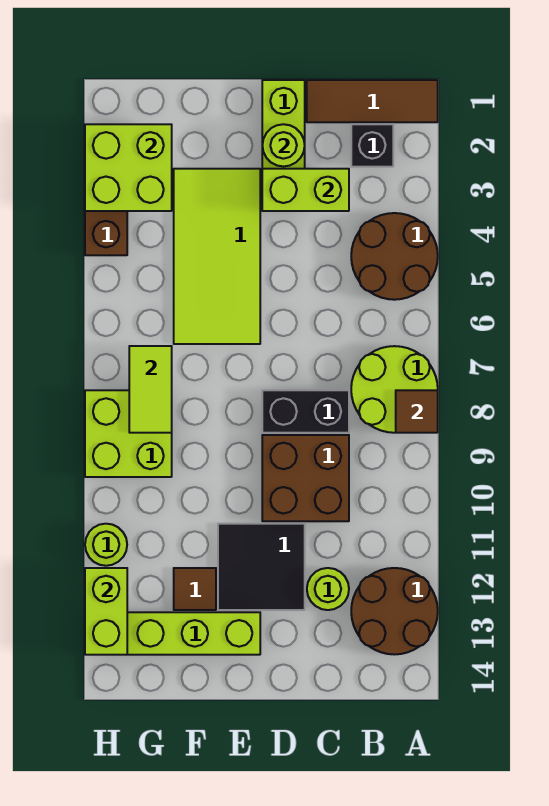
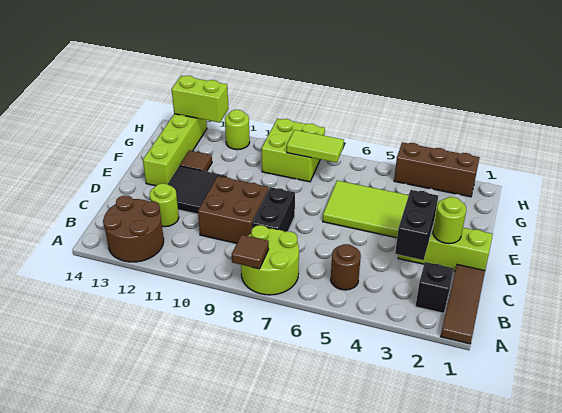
brown round brick A4:B5 level 1 -> brown round brick B5 level 1
lime brick C3:D3 level 2 -> black brick C3:D3 level 2
lime brick G2:H3 level 2 -> none

